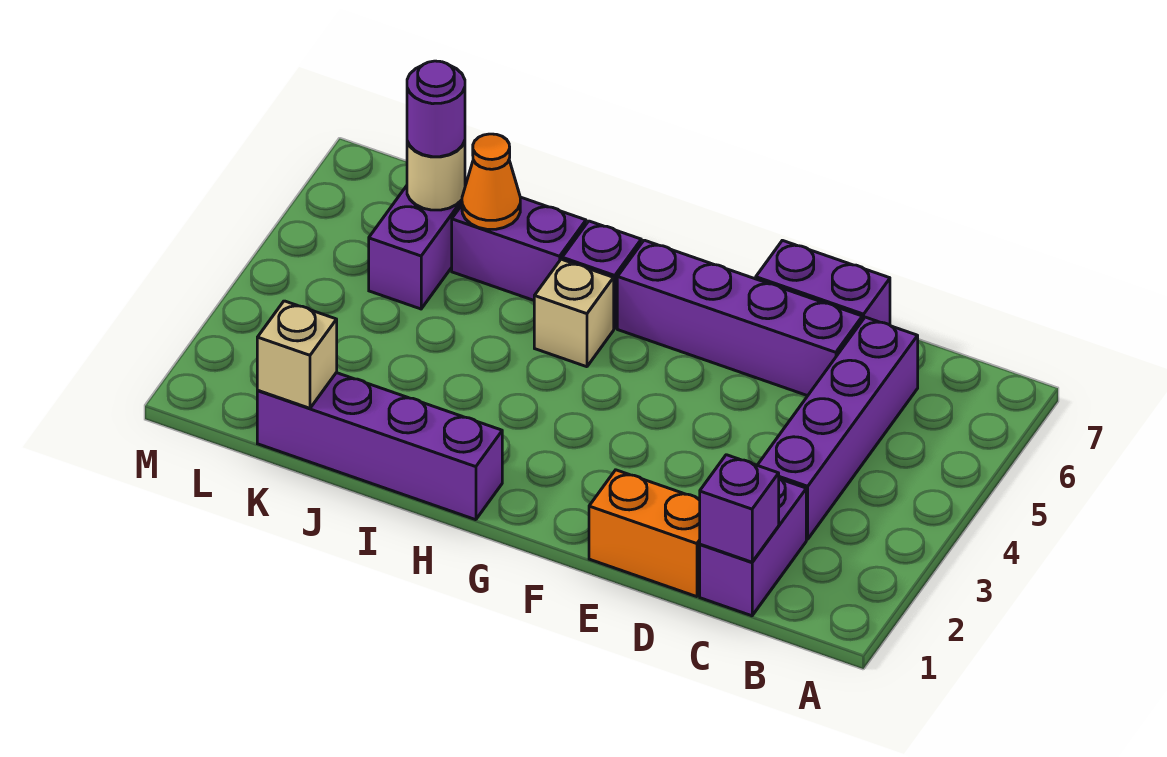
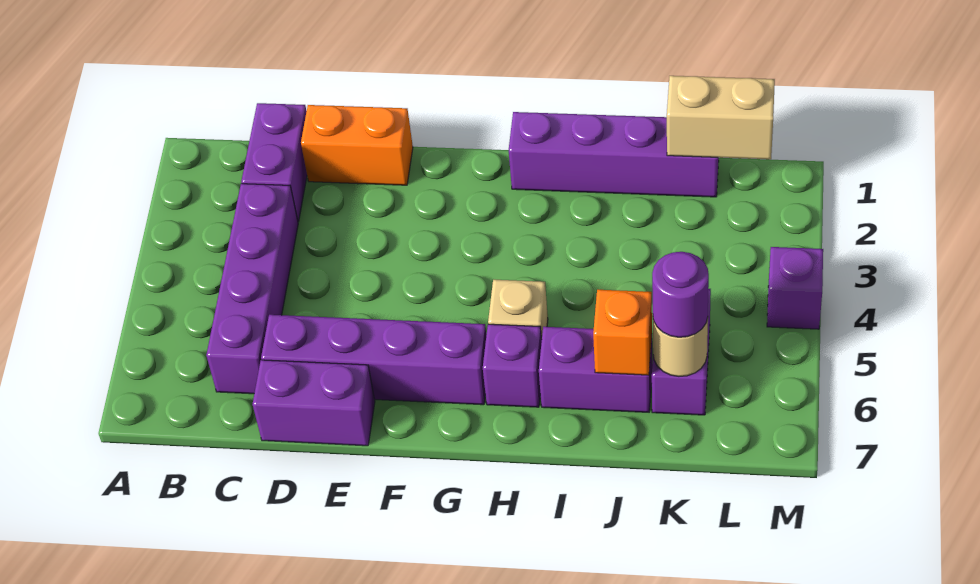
purple brick C1 level 2 -> purple brick M4 level 1
orange cone J6 level 2 -> orange brick J6 level 2
tan brick K1 level 2 -> tan brick K1:L1 level 2

